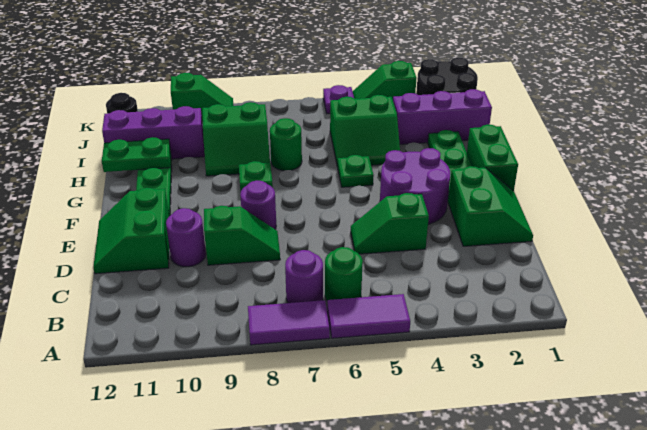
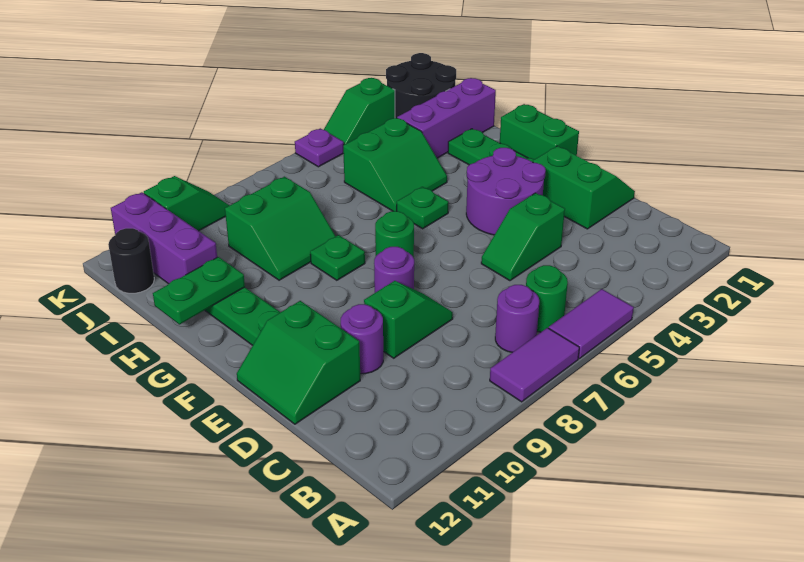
green round brick H7 level 1 -> green round brick F7 level 1
purple brick I10:I12 level 1 -> purple brick I11:K11 level 1

